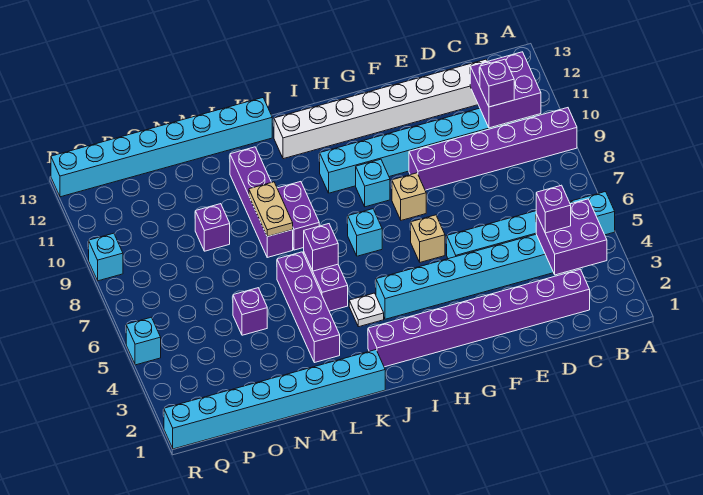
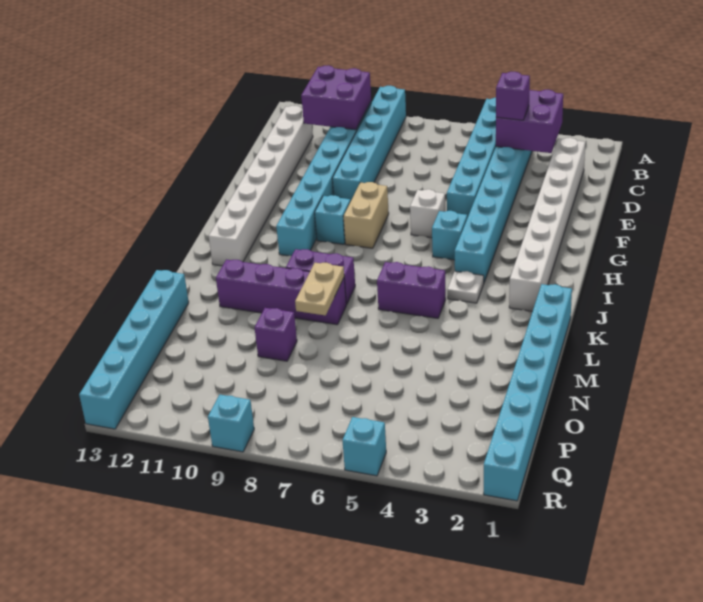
purple brick A9:F9 level 1 -> cyan brick A9:F9 level 1
purple brick C2:J2 level 1 -> white brick C2:J2 level 1
purple brick C10 level 3 -> none
tan brick G6 level 1 -> white brick G6 level 1
tan brick G8 level 1 -> tan brick G8:H8 level 1
cyan brick I7 level 1 -> cyan brick H5 level 1
purple brick K6 level 2 -> none
cyan brick K13:R13 level 1 -> cyan brick M13:R13 level 1
purple brick L3:L6 level 1 -> none
tan plate L8:L9 level 2 -> tan plate L8:M8 level 2
purple brick N5 level 1 -> none

